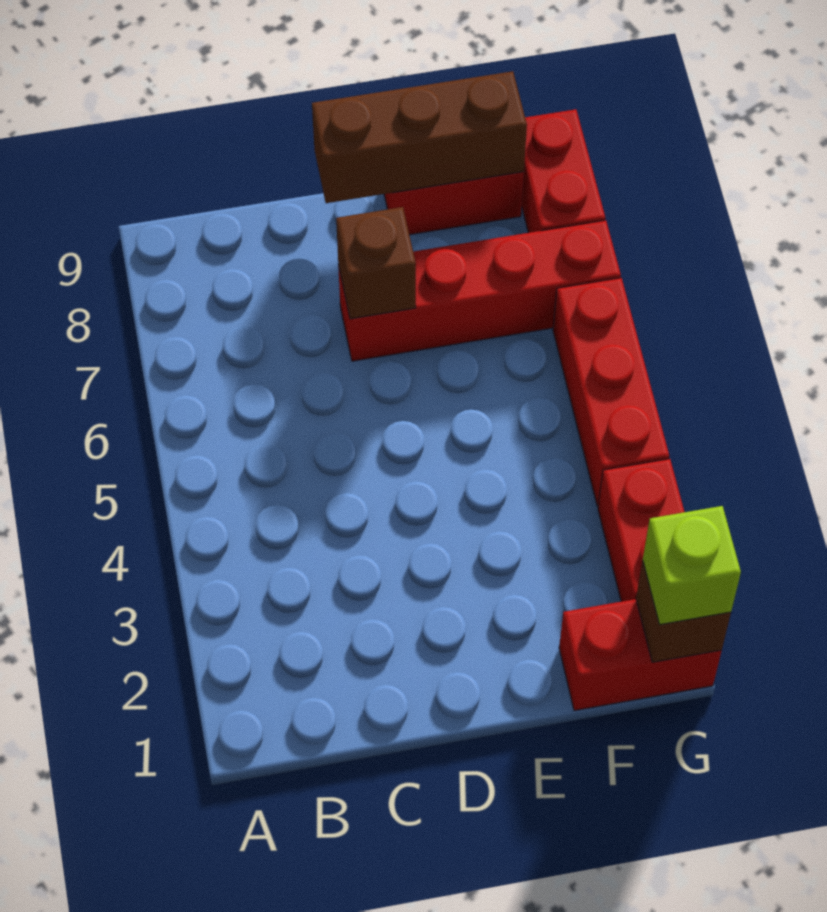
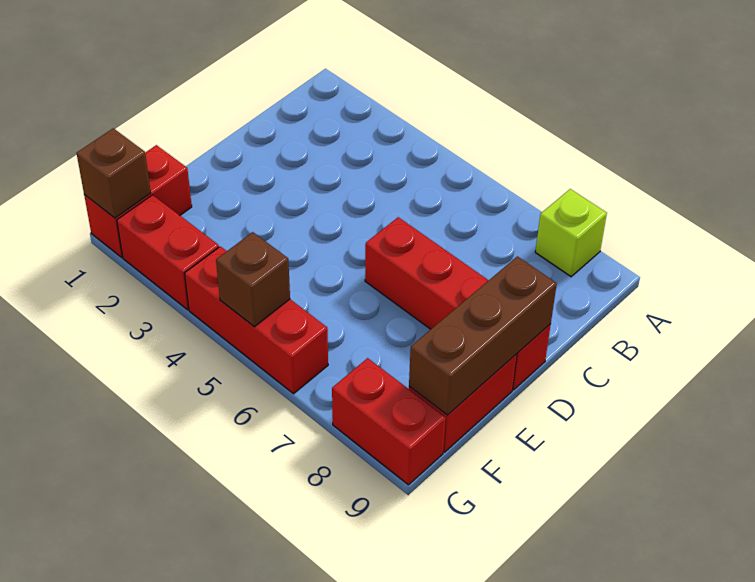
red brick D7:G7 level 1 -> red brick D6:D9 level 1
brown brick D7 level 2 -> brown brick G5 level 2
lime brick G1 level 3 -> lime brick A8 level 1

